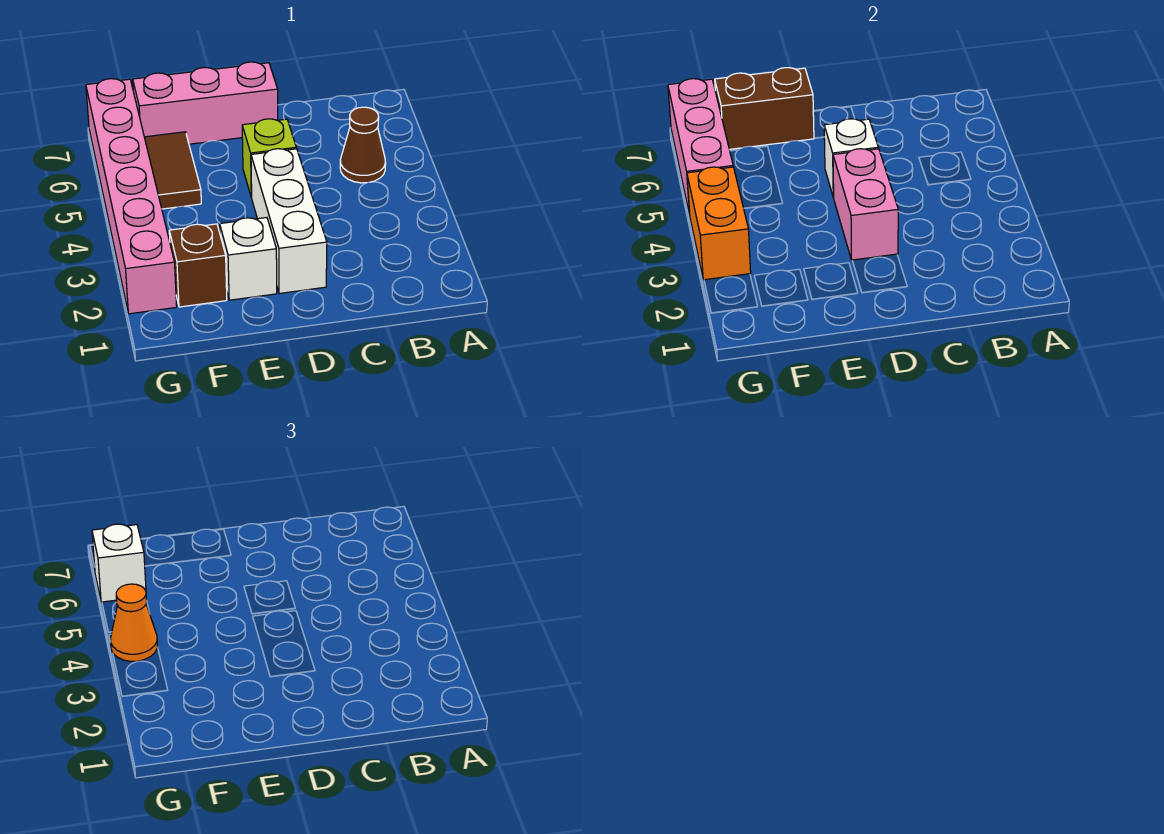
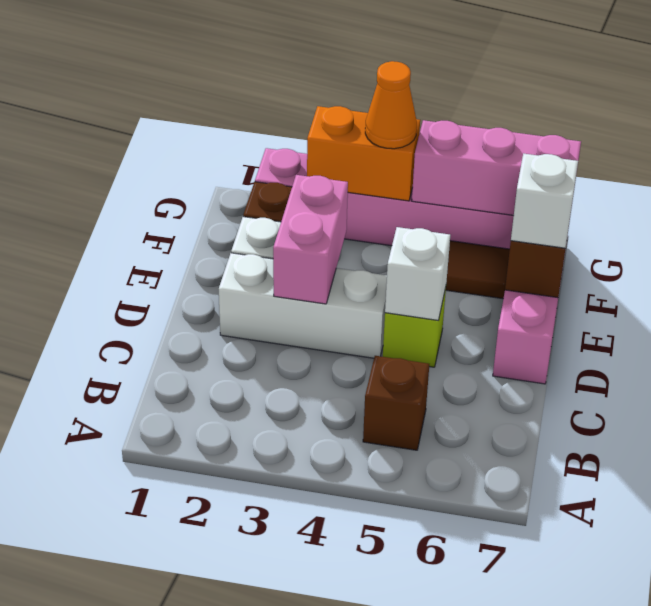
brown cone B5 level 1 -> brown brick B5 level 1
pink brick D3:D4 level 2 -> pink brick D3:E3 level 2
white brick G6 level 3 -> white brick E7 level 3

